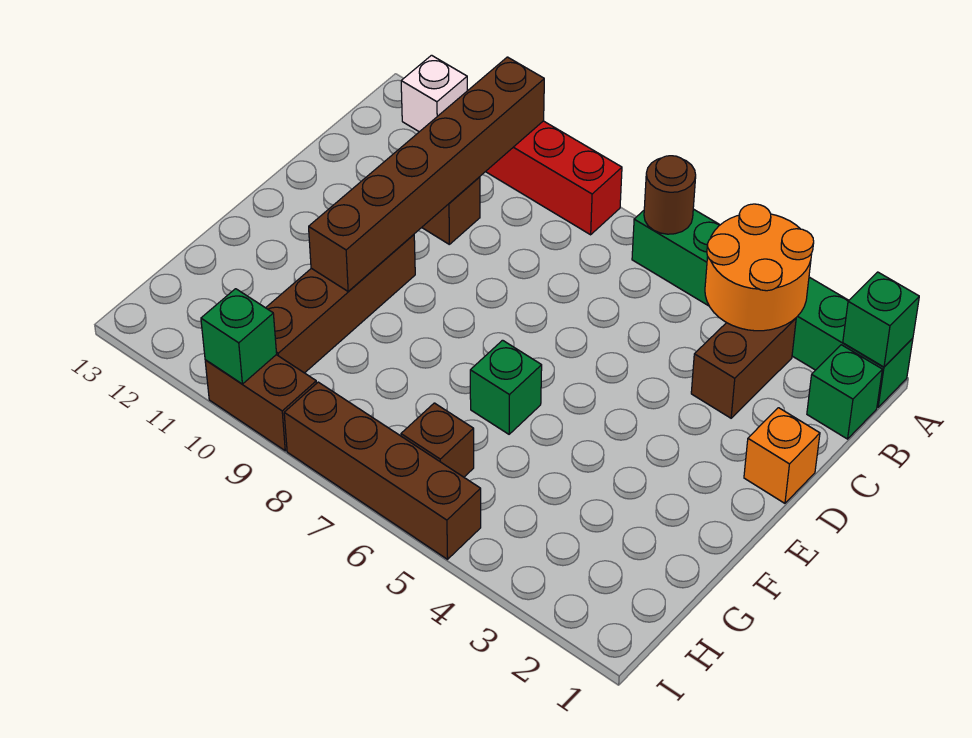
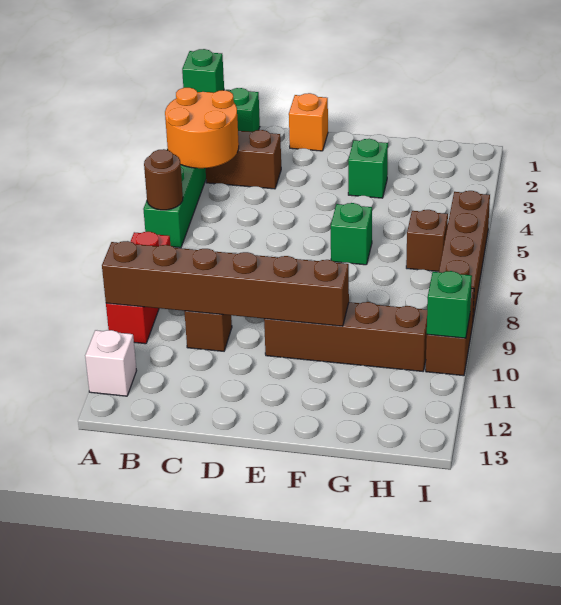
none -> green brick F3 level 1

